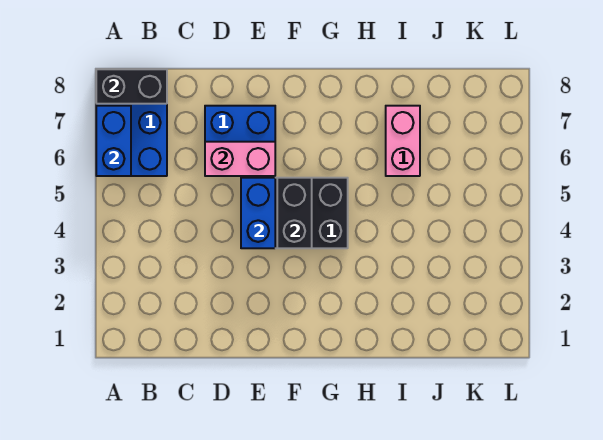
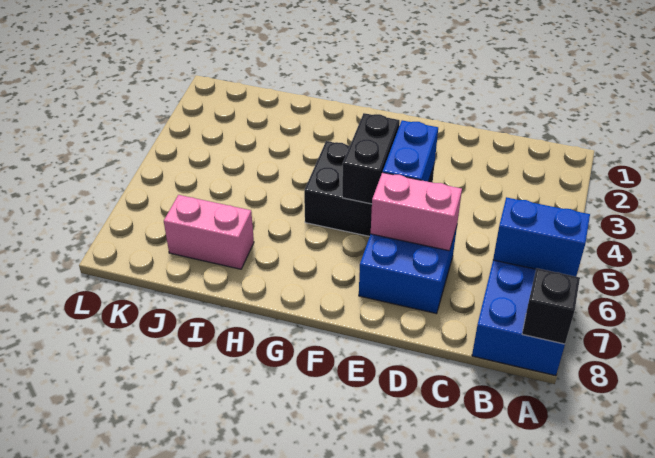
blue brick A6:A7 level 2 -> blue brick A6:B6 level 2
black brick A8:B8 level 2 -> black brick A8 level 2
pink brick I6:I7 level 1 -> pink brick I7:J7 level 1

